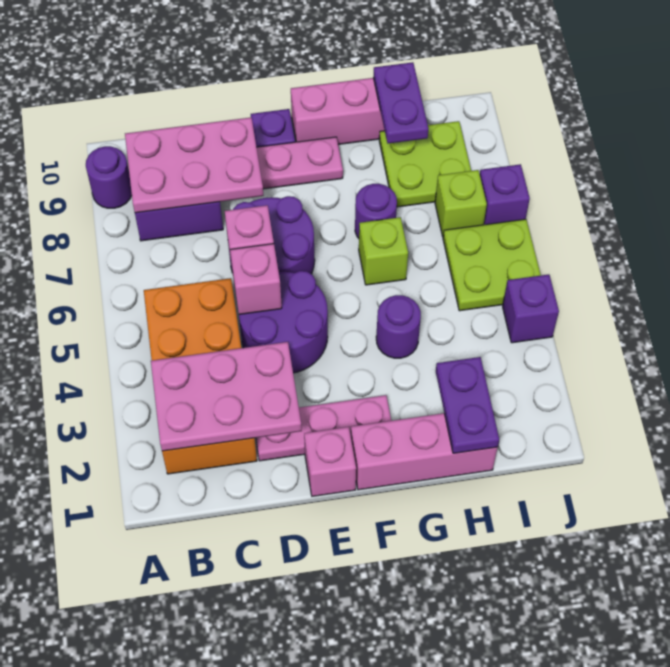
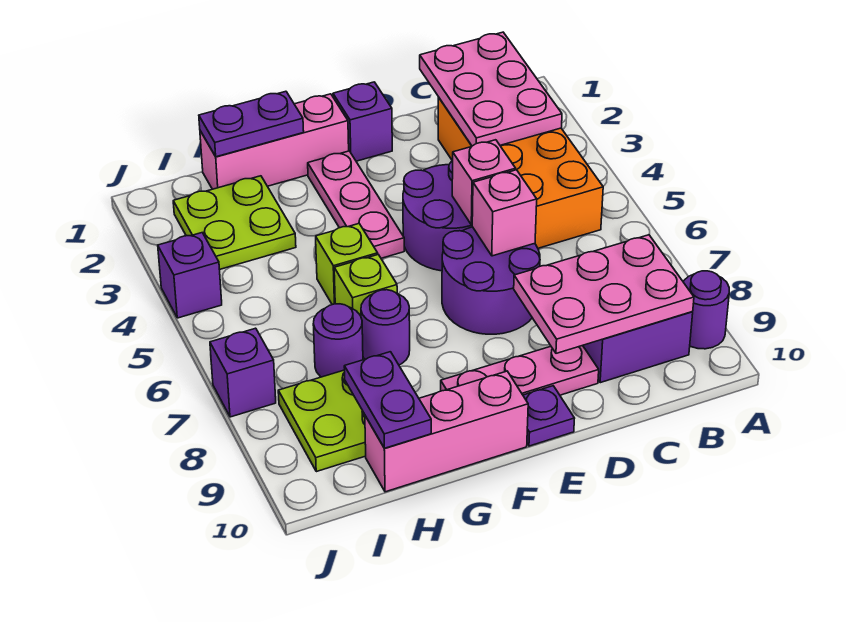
pink plate B2:D3 level 2 -> pink plate B1:C3 level 2
pink plate D2:F2 level 1 -> pink plate F2:F4 level 1
pink brick E1 level 1 -> purple brick E1 level 1
purple round brick G4 level 1 -> purple round brick H7 level 1
purple plate H1:H2 level 2 -> purple plate G1:H1 level 2
lime plate I5:J6 level 1 -> lime plate H2:I3 level 1
lime brick I7 level 1 -> lime brick G5 level 1

